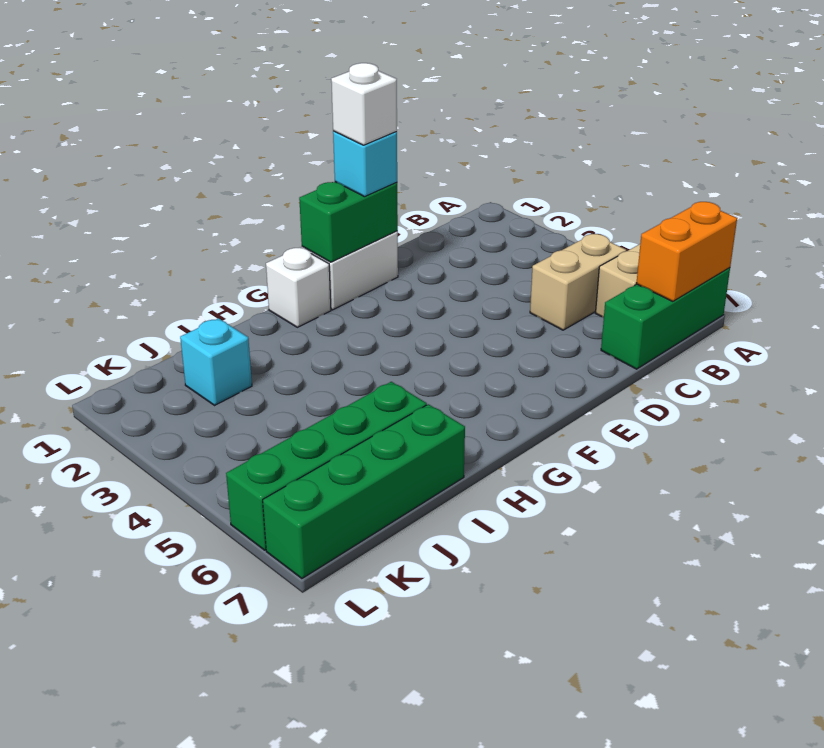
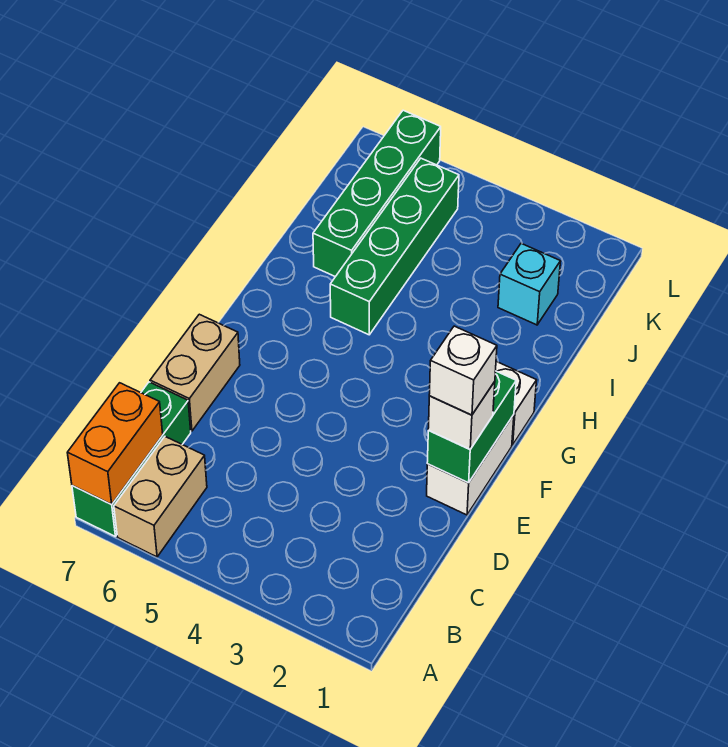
tan brick B5:C5 level 1 -> tan brick D7:E7 level 1
cyan brick E1 level 3 -> white brick E1 level 3
green brick I7:L7 level 1 -> green brick H5:K5 level 1

